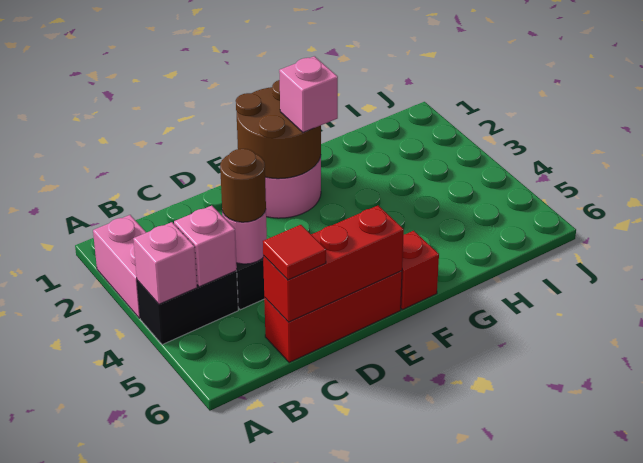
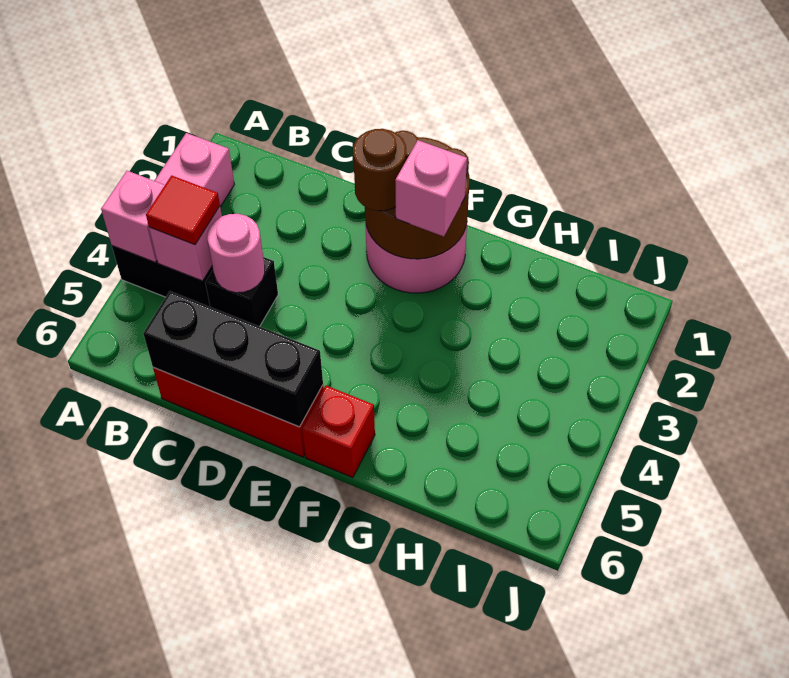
brown round brick C4 level 3 -> brown round brick E2 level 3
red brick C6:E6 level 2 -> black brick C6:E6 level 2
red tile C6 level 3 -> red tile B4 level 3

